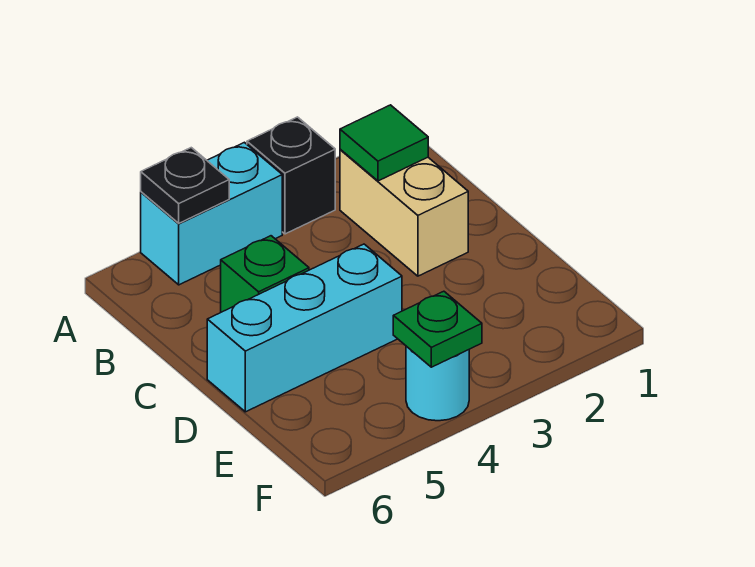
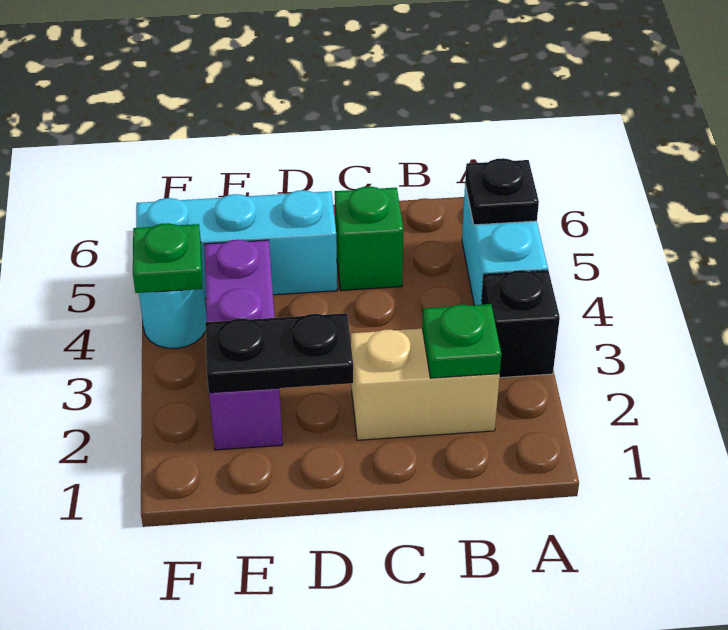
green tile B2 level 2 -> green plate B2 level 2
none -> black plate D2:E2 level 2
cyan brick D4:D6 level 1 -> cyan brick D5:F5 level 1
none -> purple brick E2:E4 level 1

